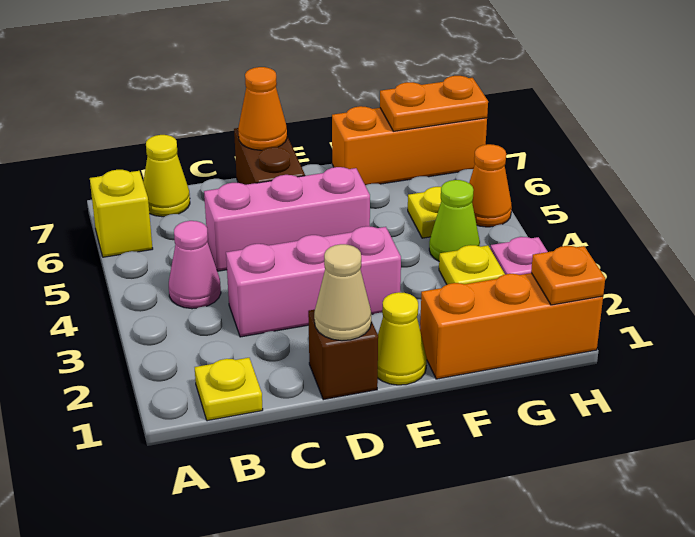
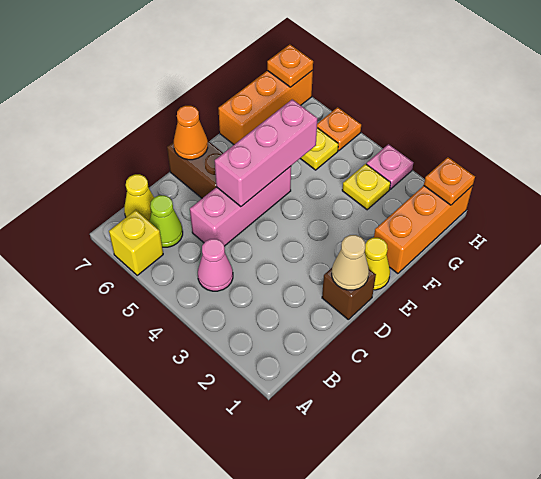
yellow plate B1 level 1 -> none
pink brick C3:E3 level 1 -> pink brick D5:F5 level 2
lime cone G4 level 1 -> lime cone B6 level 1
orange plate G7:H7 level 2 -> orange plate H7 level 2
orange cone H5 level 1 -> orange plate H5 level 1

